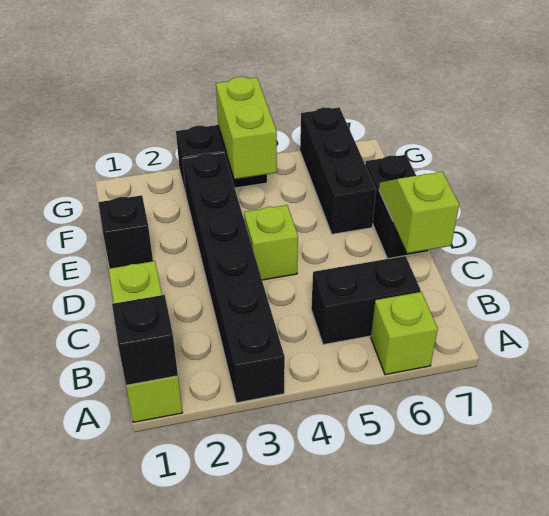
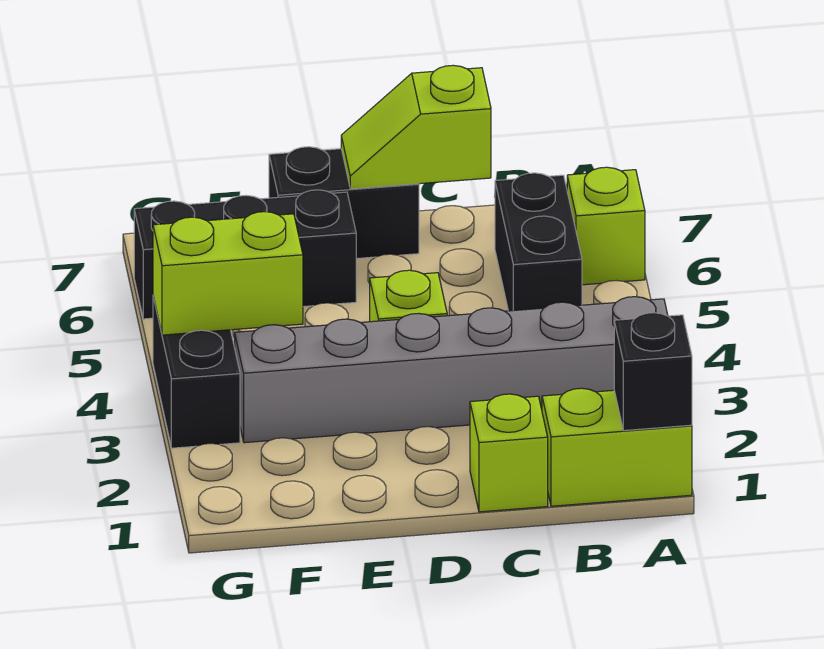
black brick A3:F3 level 1 -> grey brick A3:F3 level 1
black brick E1 level 1 -> none

